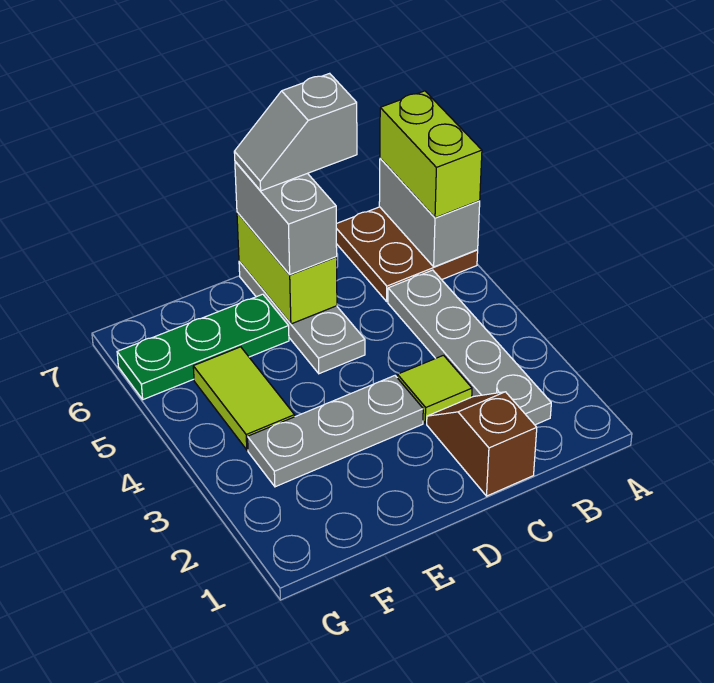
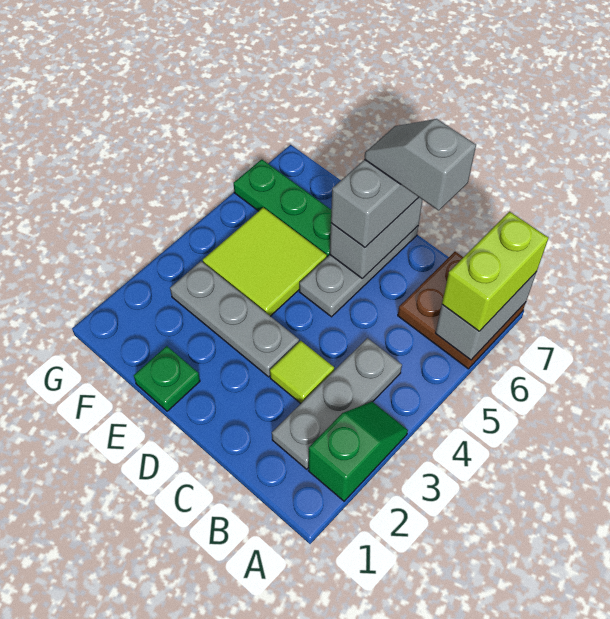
none -> green slope A2:A3 level 1 top 2
grey plate B2:B5 level 1 -> grey plate B2:B4 level 1
brown slope C1:C2 level 1 top 1 -> none
lime brick D6:D7 level 2 -> grey brick D6:D7 level 2
none -> green plate E1 level 1
lime tile F4:F5 level 1 -> lime tile E4:F5 level 1

